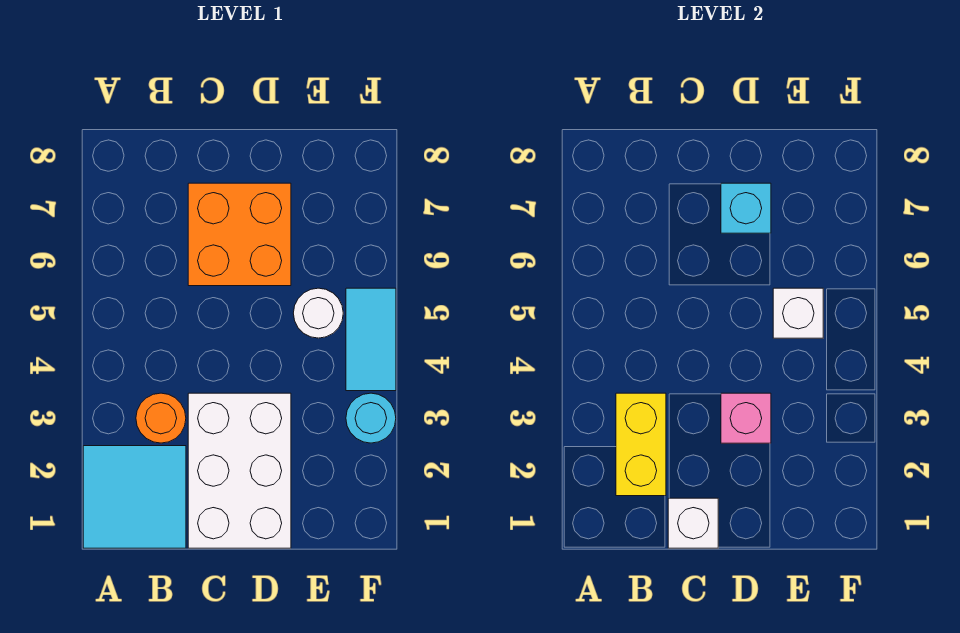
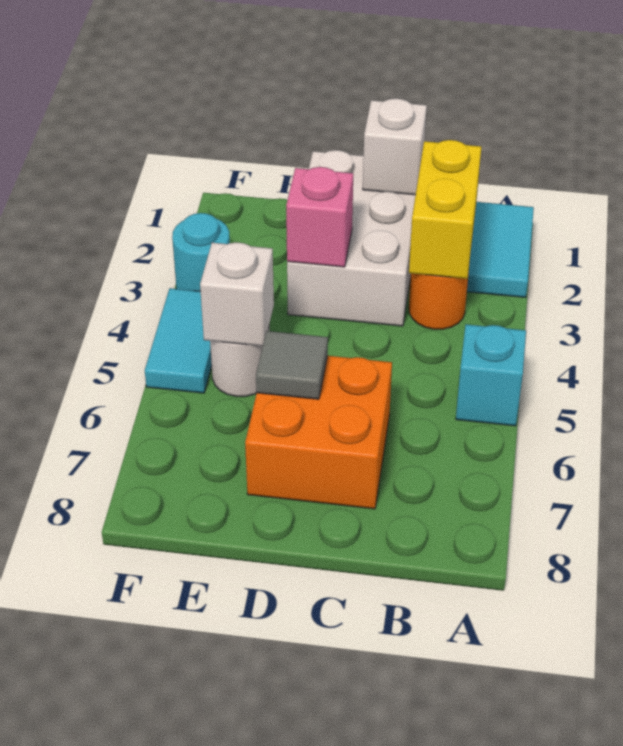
none -> grey tile D6 level 2
cyan brick D7 level 2 -> cyan brick A5 level 1

